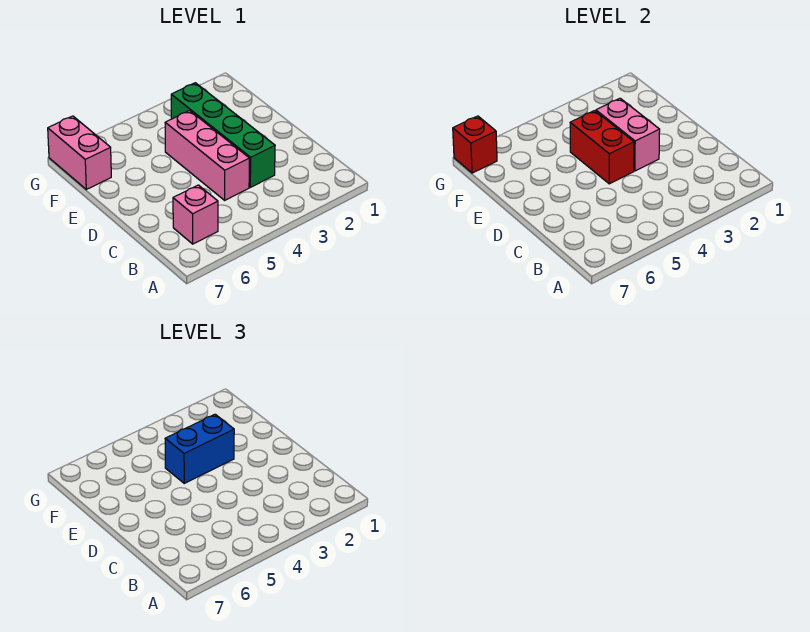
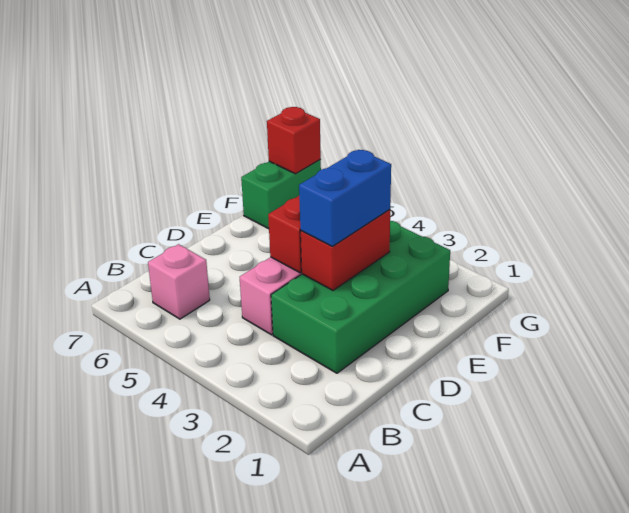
green brick C3:F3 level 1 -> green brick C2:F3 level 1
pink brick D3:E3 level 2 -> red brick D3:E3 level 2
blue brick E3:E4 level 3 -> blue brick D3:E3 level 3
pink brick F7:G7 level 1 -> green brick F7:G7 level 1

